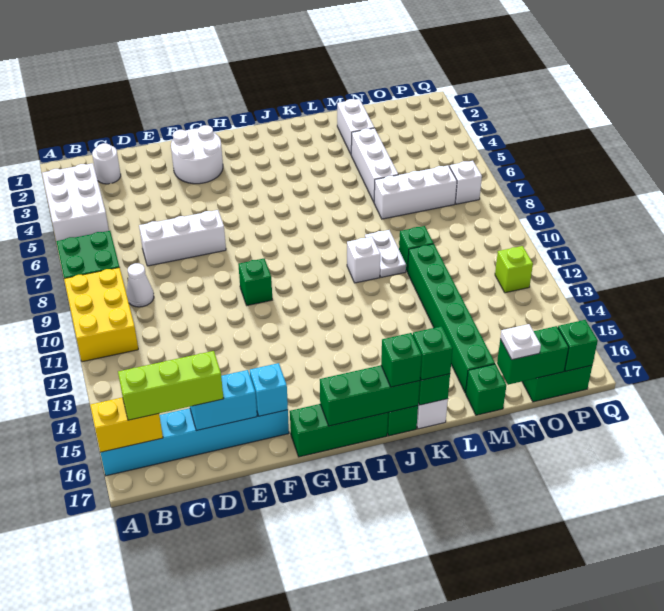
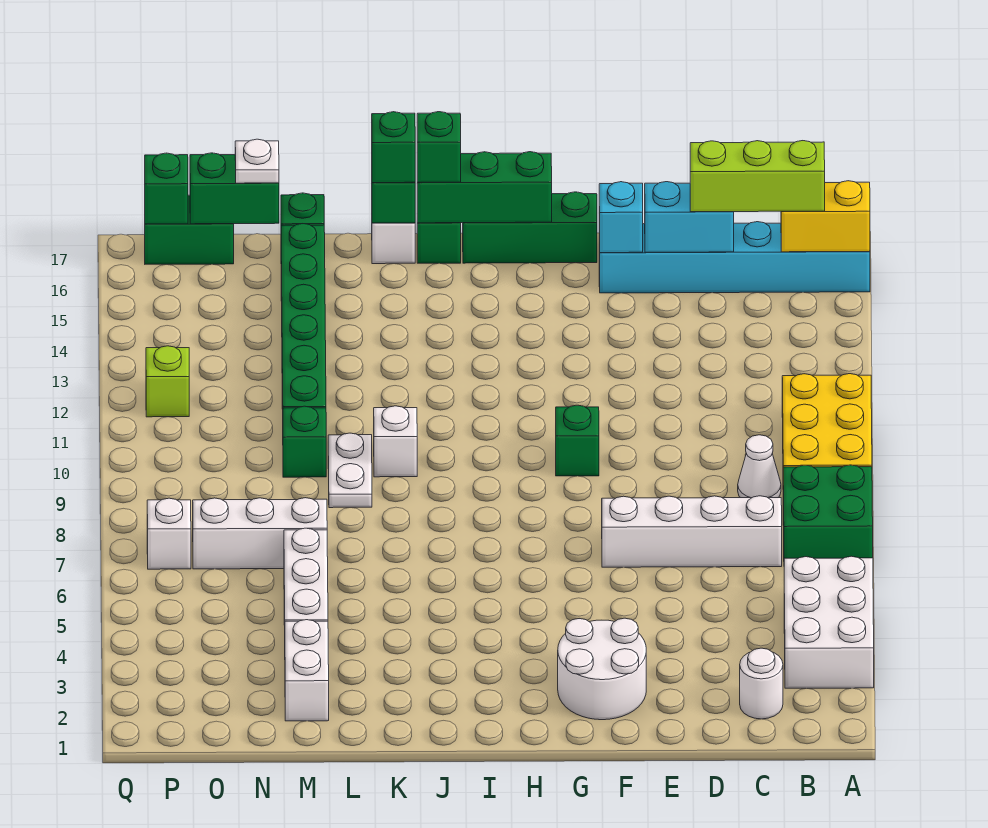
white brick D7:F7 level 1 -> white brick C7:F7 level 1

